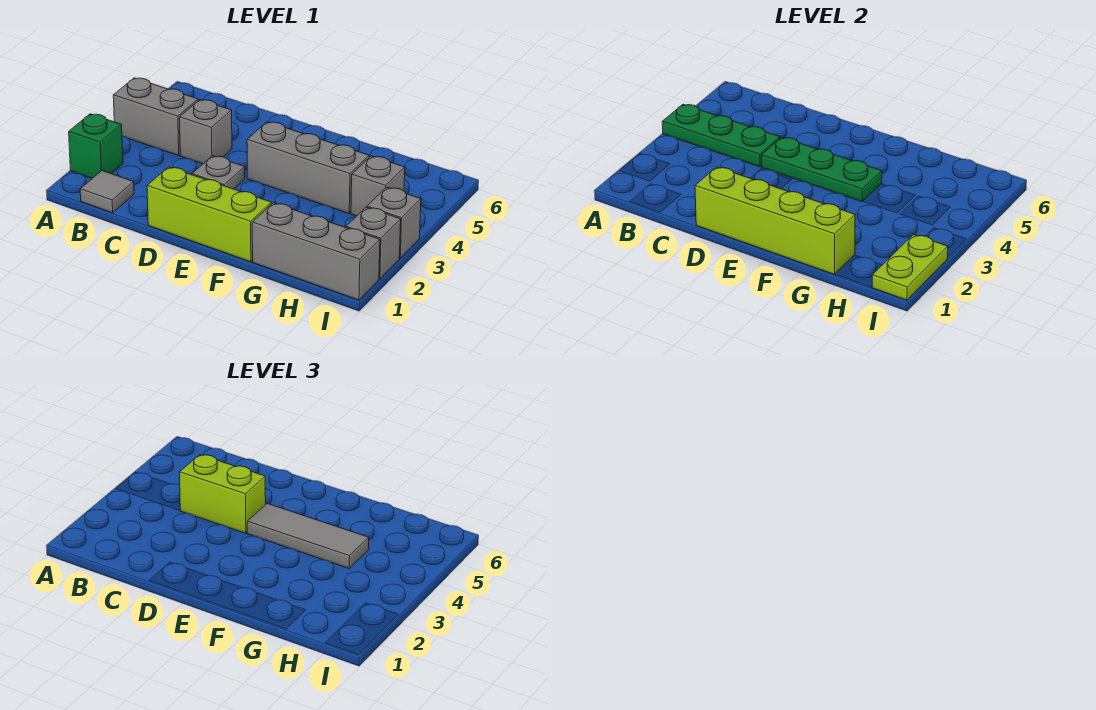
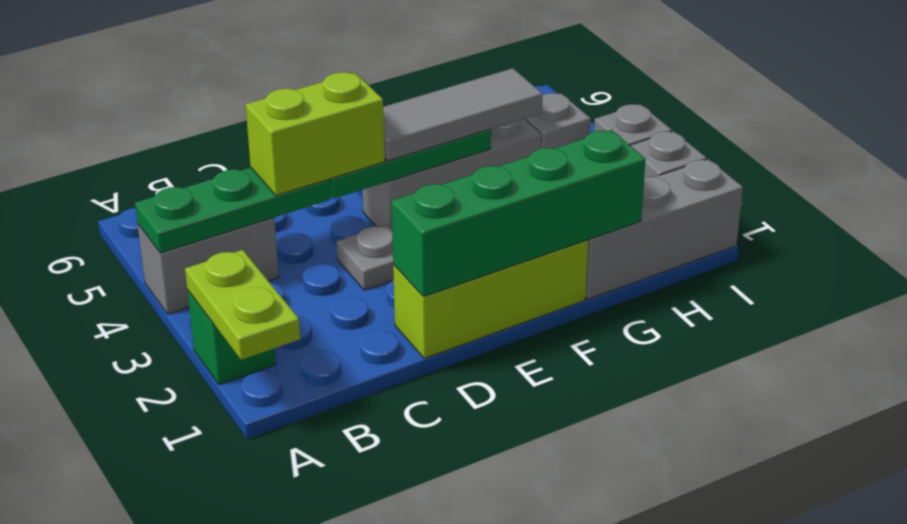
grey tile B1 level 1 -> none
grey brick C4 level 1 -> none
lime brick D1:G1 level 2 -> green brick D1:G1 level 2
lime plate I1:I2 level 2 -> lime plate A1:A2 level 2

